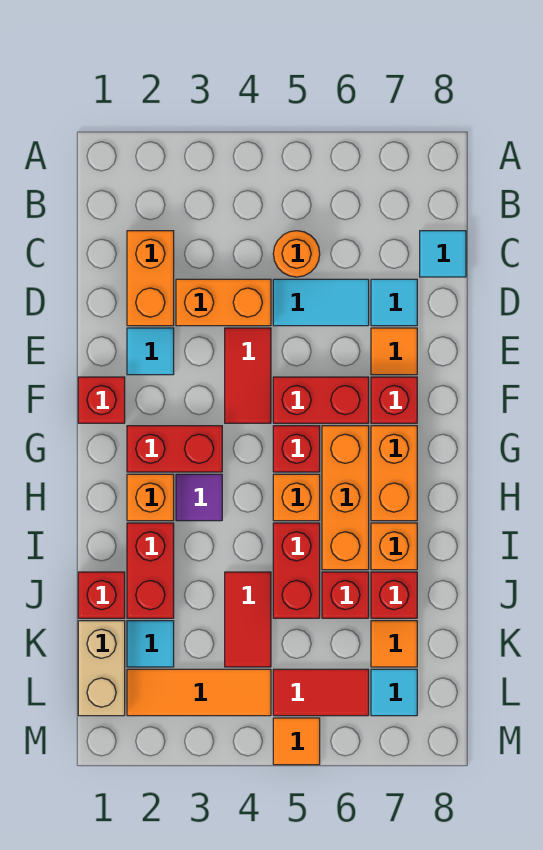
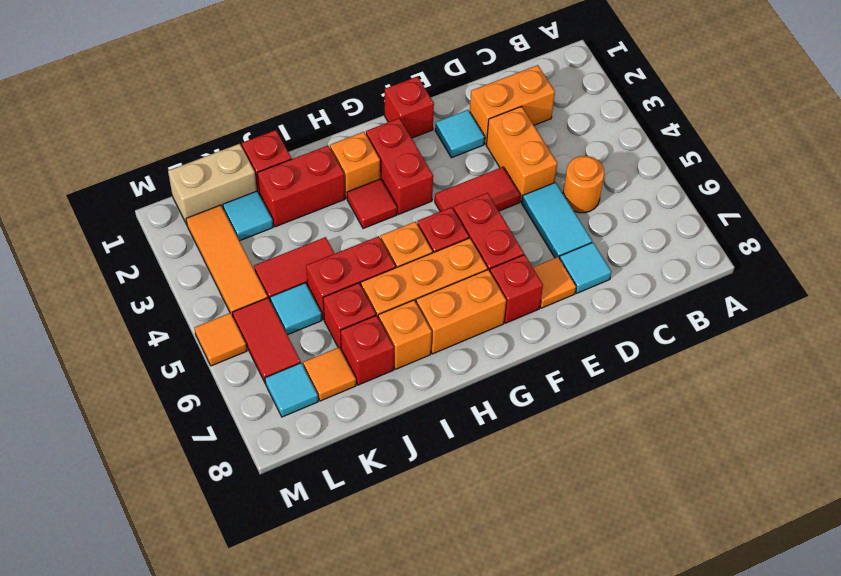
cyan tile C8 level 1 -> cyan tile K5 level 1
purple tile H3 level 1 -> red tile H3 level 1

